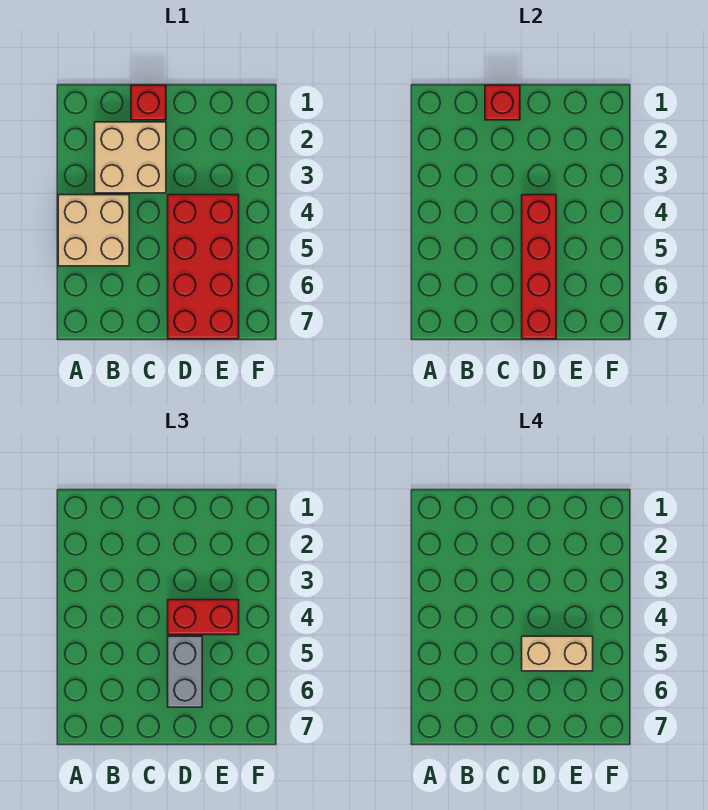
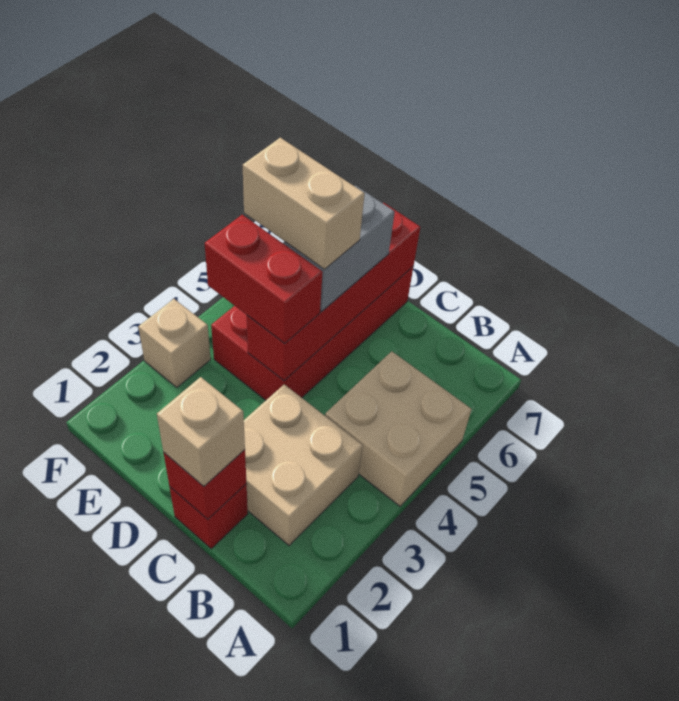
none -> tan brick C1 level 3
none -> tan brick F3 level 1

